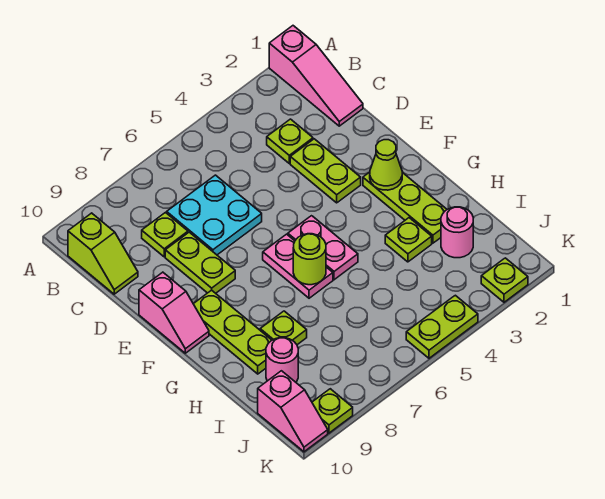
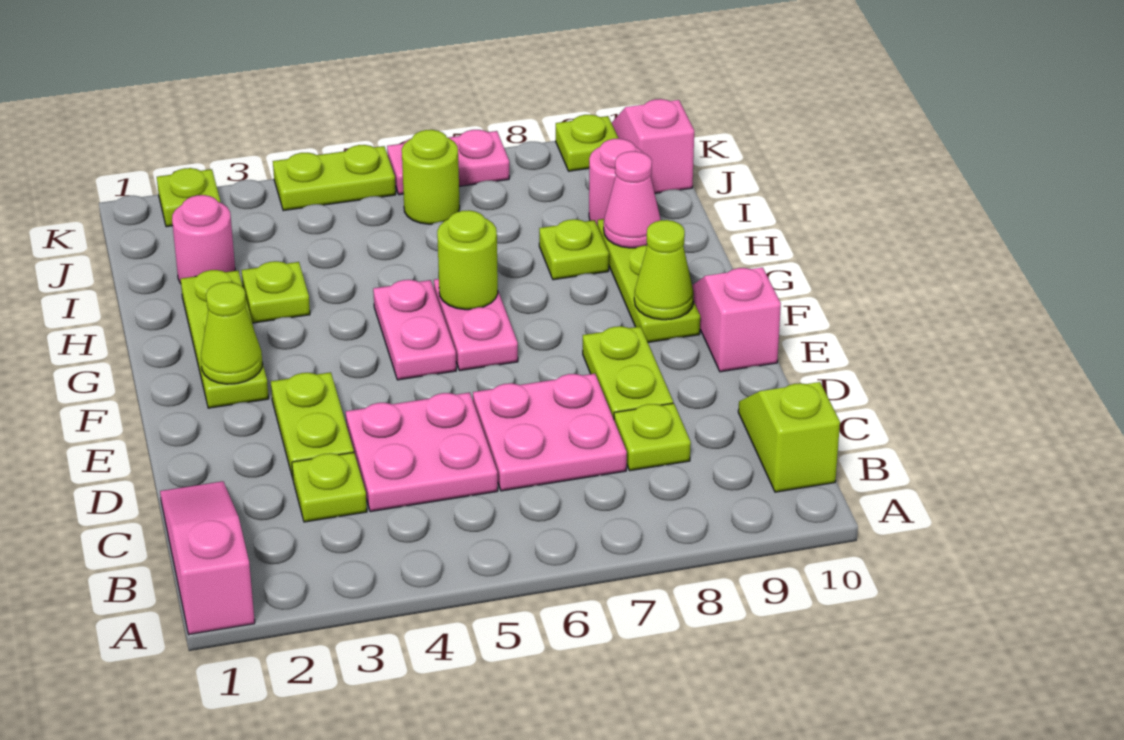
none -> pink plate C4:D5 level 1
cyan plate C6:D7 level 1 -> pink plate C6:D7 level 1
none -> lime cone F9 level 2
none -> pink cone H9 level 2
none -> lime round brick J6 level 1
none -> pink plate K6:K7 level 1

